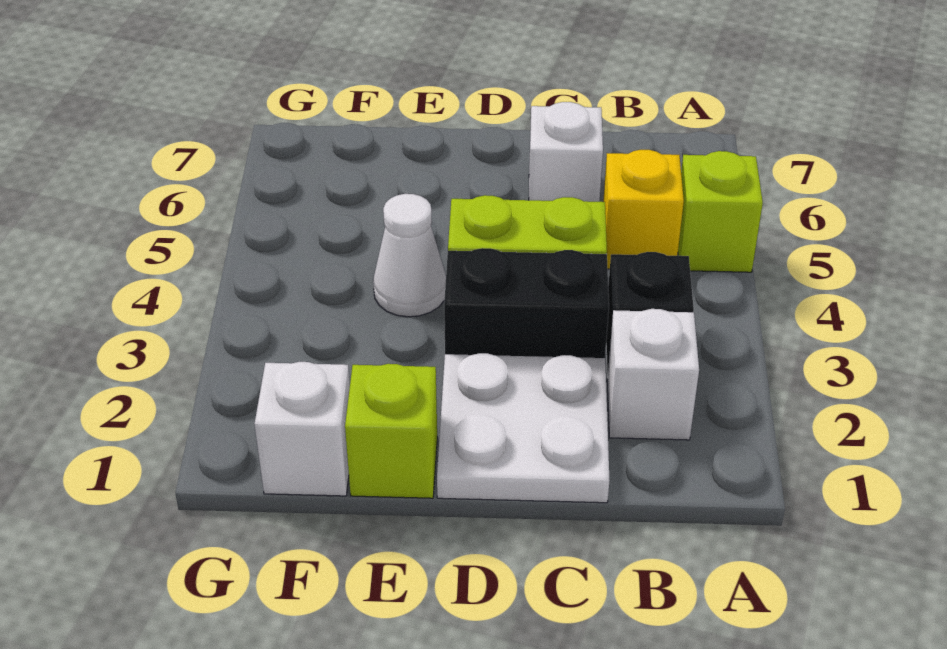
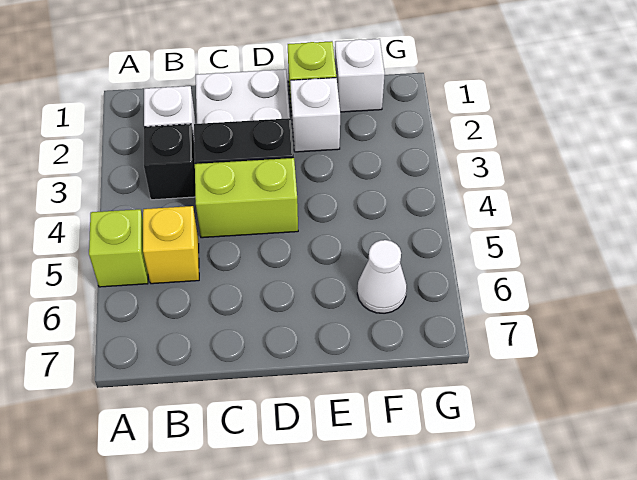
white brick C6 level 1 -> white brick E2 level 1
white cone E4 level 1 -> white cone F6 level 1

